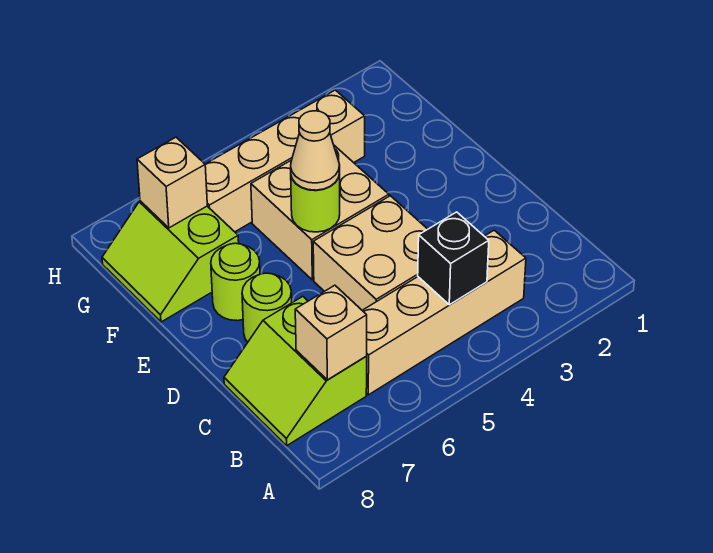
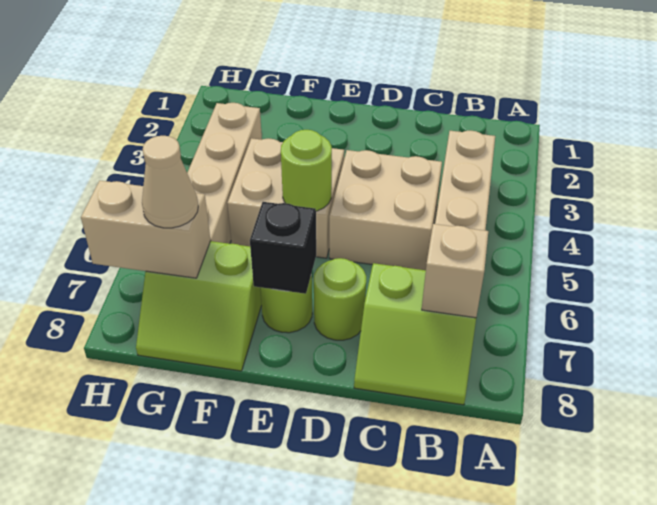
black brick B4 level 2 -> black brick E7 level 2
tan cone E5 level 3 -> tan cone G7 level 3
tan brick G7 level 2 -> tan brick G7:H7 level 2

